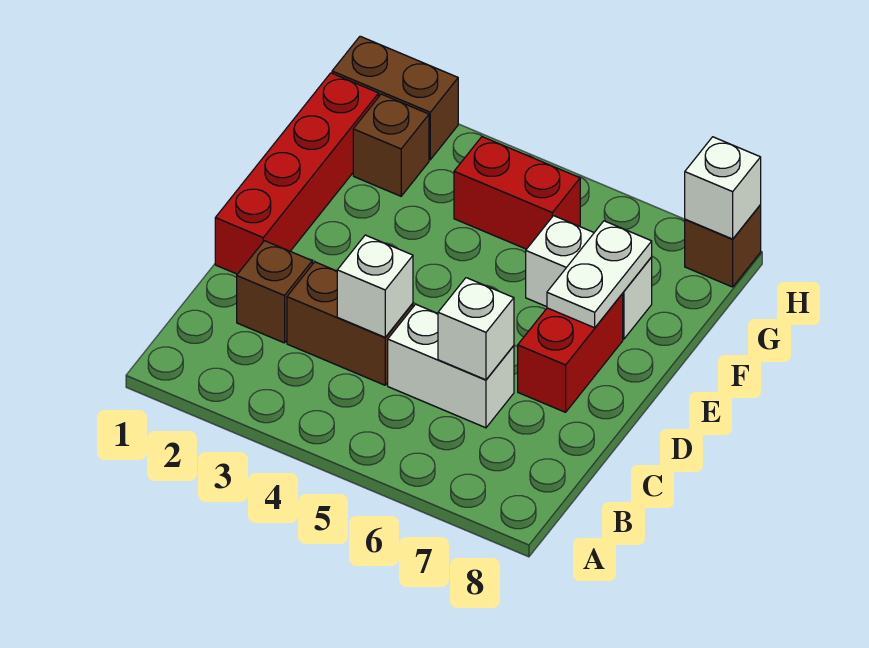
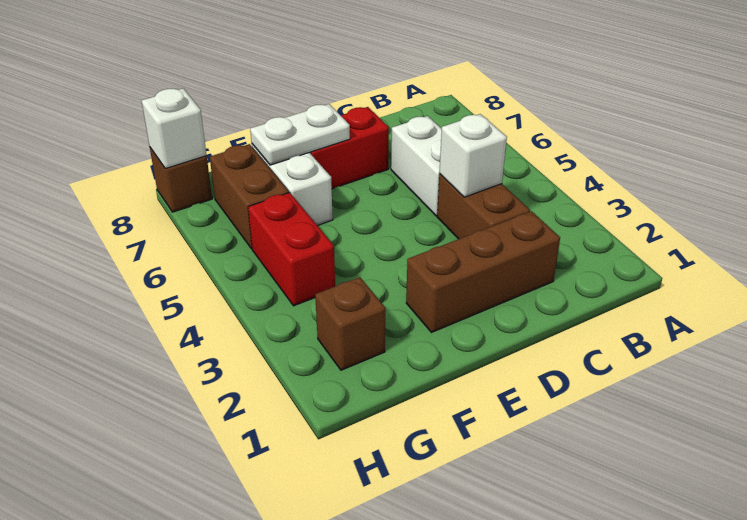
brown brick C2 level 1 -> brown brick C2:E2 level 1
white brick C6 level 2 -> none
red brick D1:G1 level 1 -> none
brown brick H1:H2 level 1 -> brown brick G6:G7 level 1

